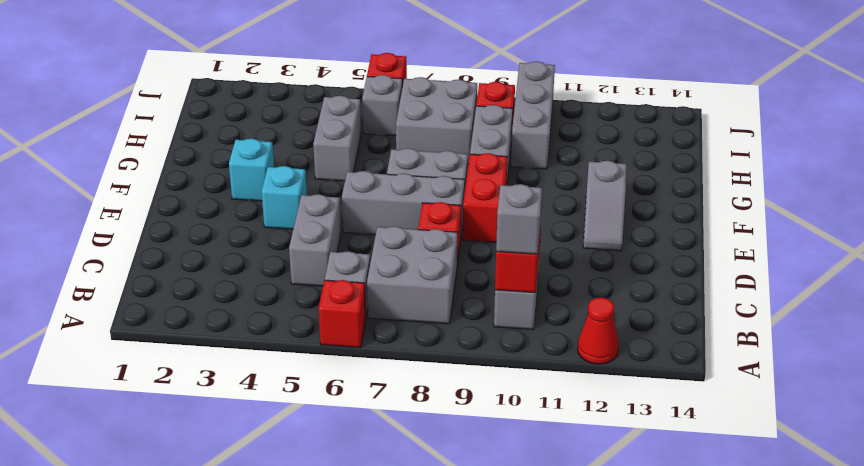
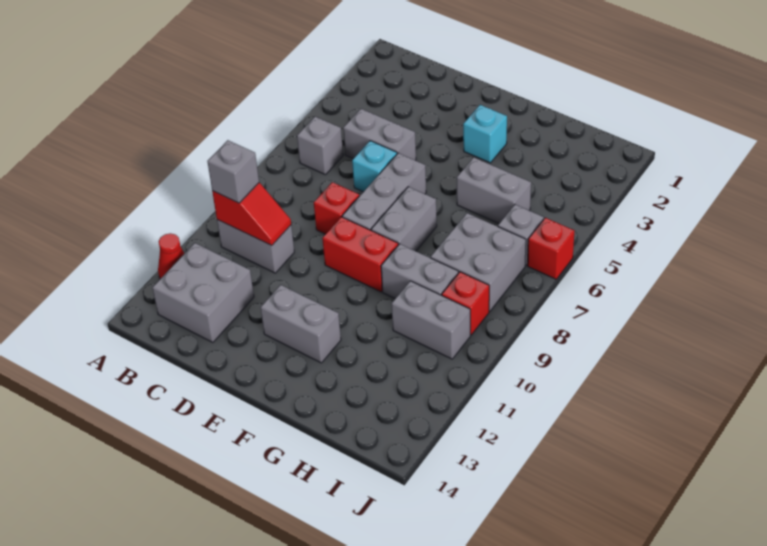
red brick A6 level 1 -> none
grey brick B7:C8 level 1 -> grey brick B12:C13 level 1
cyan brick E4 level 1 -> cyan brick D6 level 1
grey slope E12:F12 level 1 top F -> grey brick E12:F12 level 1
grey brick H10:J10 level 1 -> grey brick H10:I10 level 1

